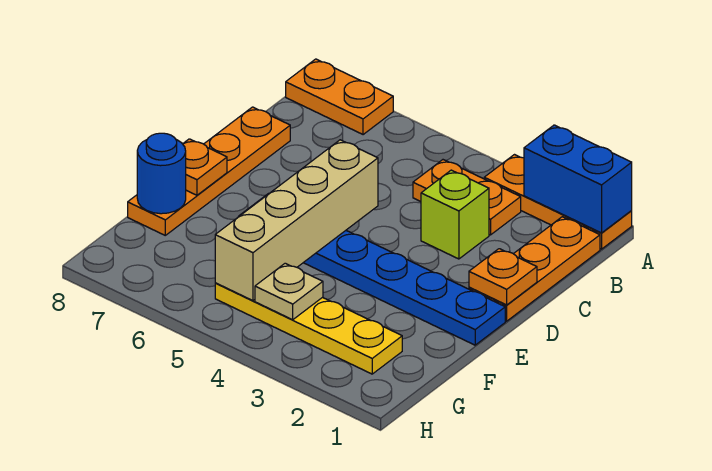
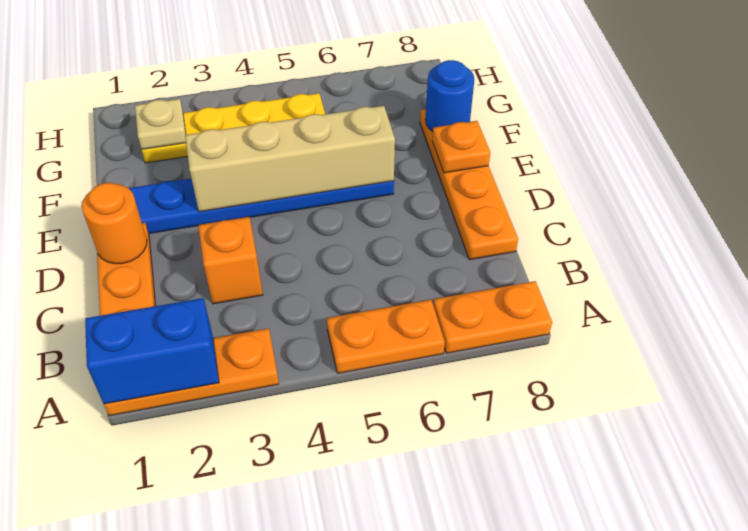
orange plate B3:B4 level 1 -> orange plate A5:A6 level 1
lime brick C3 level 1 -> orange brick C3 level 1
orange plate D1 level 2 -> orange round brick D1 level 2
tan brick D5:G5 level 2 -> tan brick E3:E6 level 2
tan plate G4 level 2 -> tan plate G2 level 2

